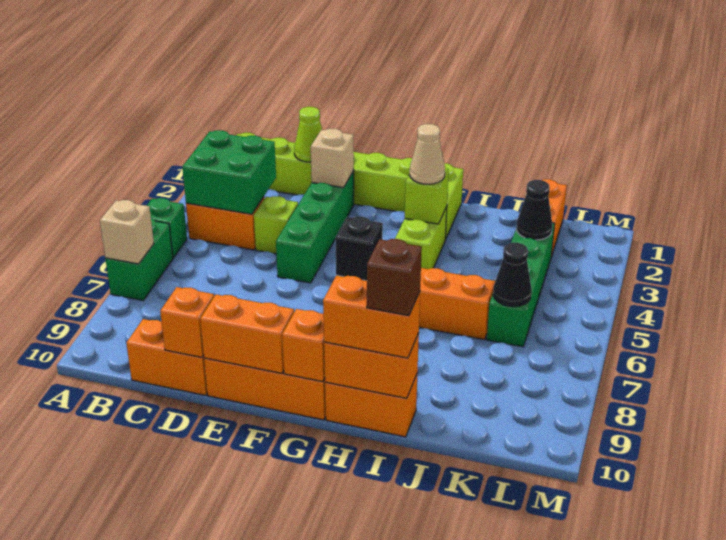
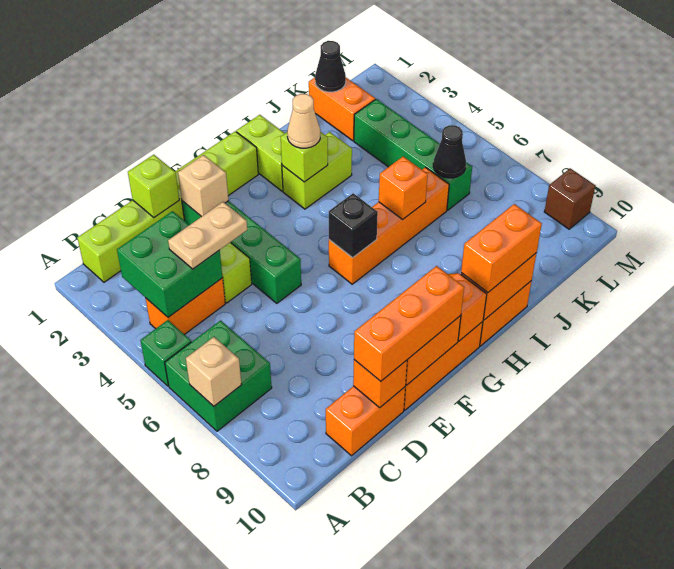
green brick A6:A7 level 1 -> green brick A6:B7 level 1
none -> tan plate C4:D4 level 3
lime cone D1 level 2 -> lime brick D1 level 2
none -> orange brick D10:F10 level 3
lime brick H3:H4 level 1 -> lime brick H3:I3 level 1
none -> orange brick I6 level 2
brown brick I10 level 4 -> brown brick M9 level 1
black cone K3 level 2 -> black cone K1 level 2

